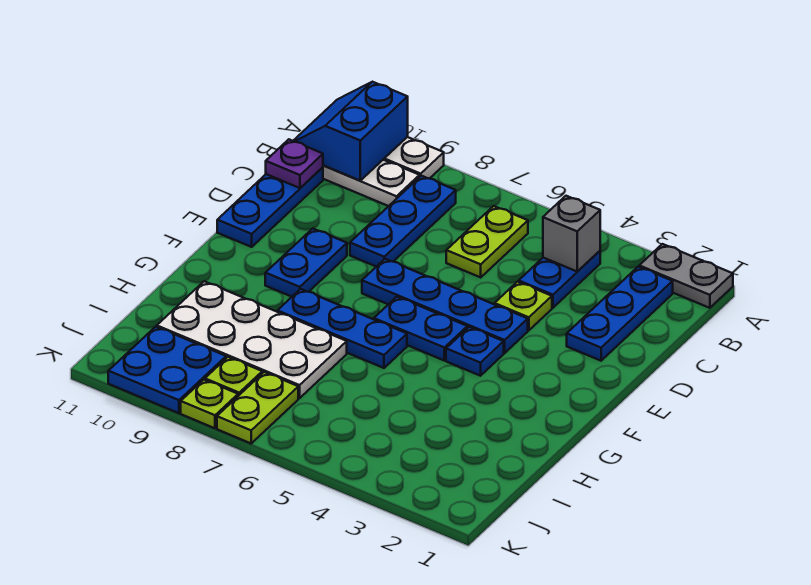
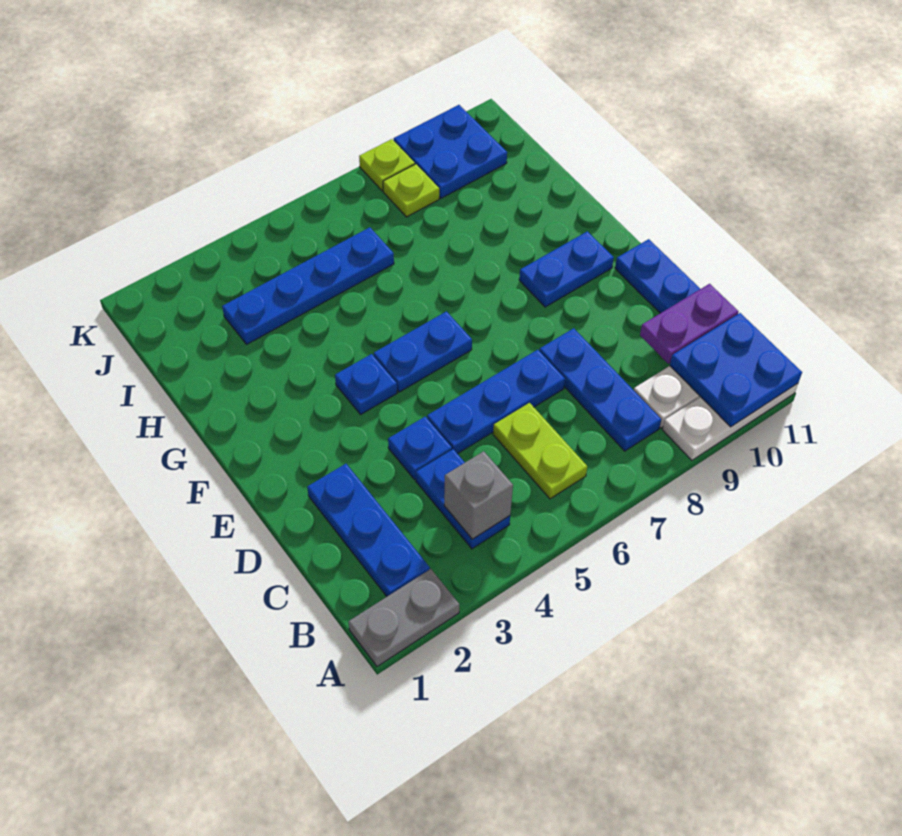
blue slope A10:B11 level 2 top 10 -> blue plate A10:B11 level 2
purple plate C11 level 2 -> purple plate C10:C11 level 2
lime plate D4 level 1 -> blue plate D4 level 1
blue plate E4:E7 level 1 -> blue plate I3:I6 level 1
blue plate E9:F9 level 1 -> blue plate F9:F10 level 1
blue plate G6:G8 level 1 -> blue plate D5:D7 level 1
white plate H7:I10 level 1 -> none
lime plate J7:K7 level 1 -> none

